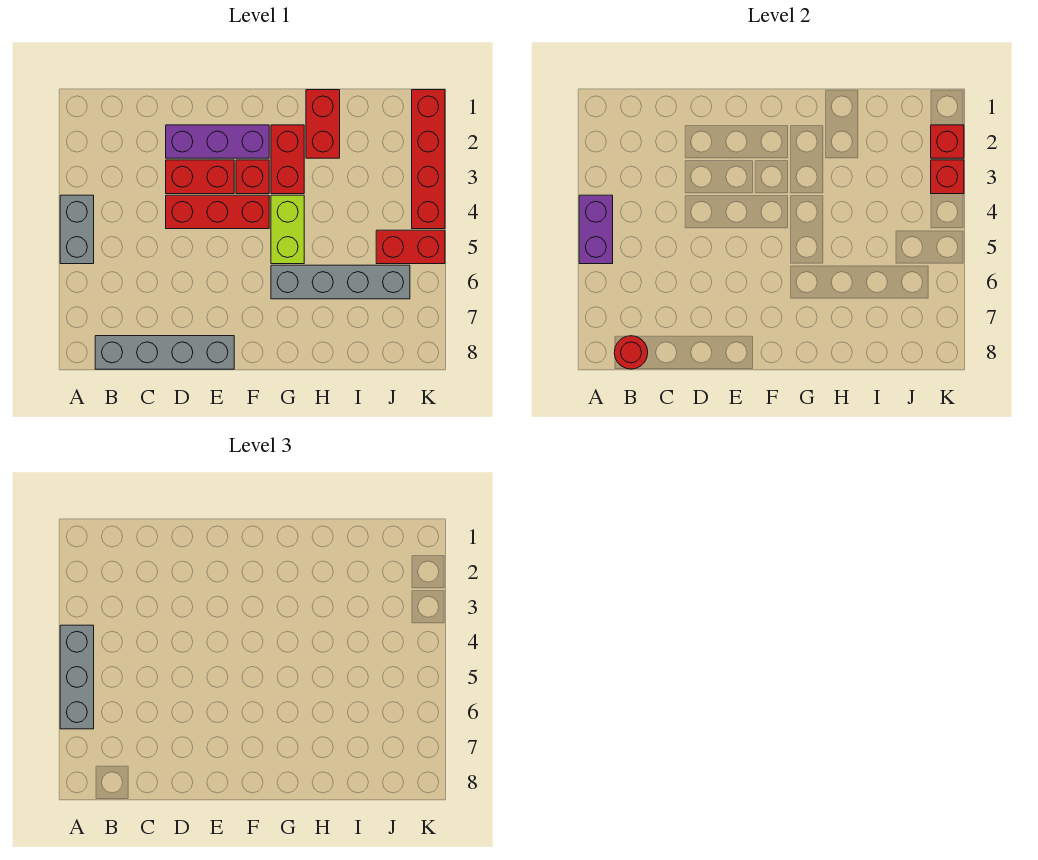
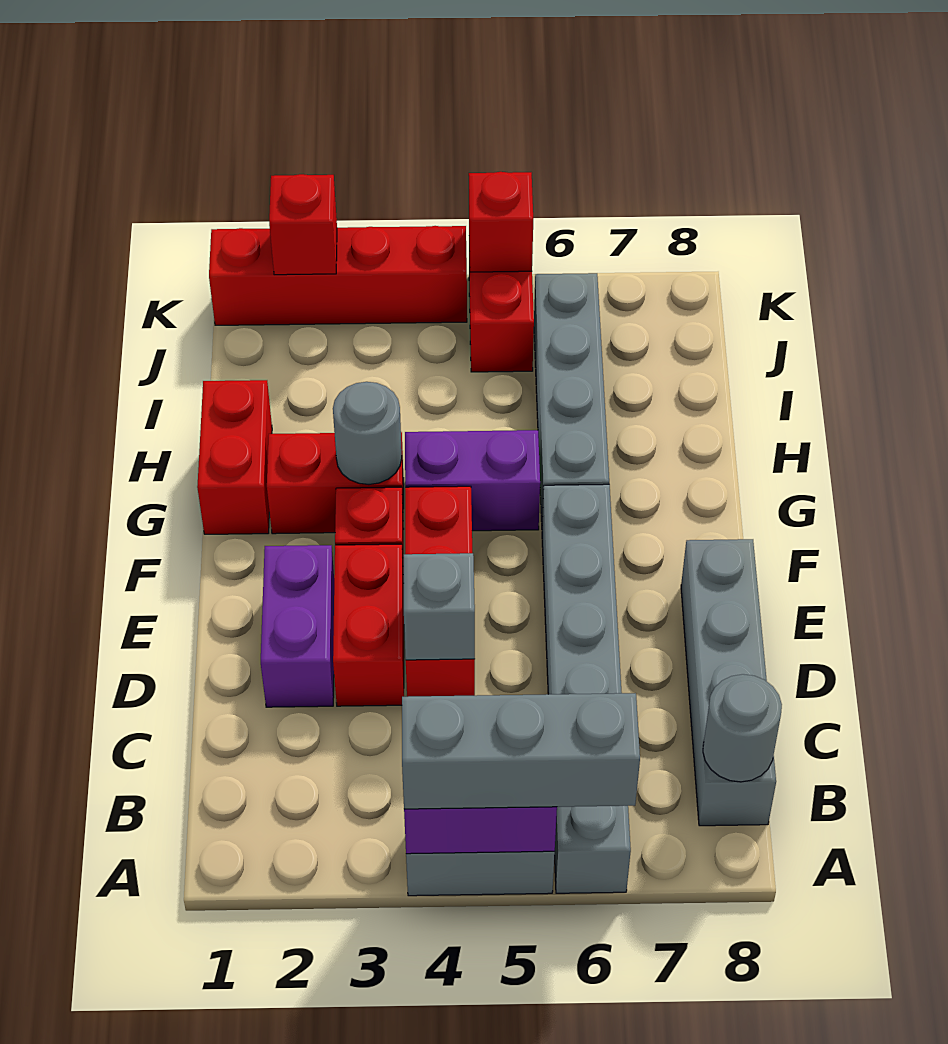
none -> grey brick A6:F6 level 1
red round brick B8 level 2 -> grey round brick B8 level 2
purple brick D2:F2 level 1 -> purple brick D2:E2 level 1
none -> grey brick D4 level 2
none -> grey round brick G3 level 2
lime brick G4:G5 level 1 -> purple brick G4:G5 level 1
red brick H1:H2 level 1 -> red brick G1:H1 level 1
red brick K3 level 2 -> red brick K5 level 2

